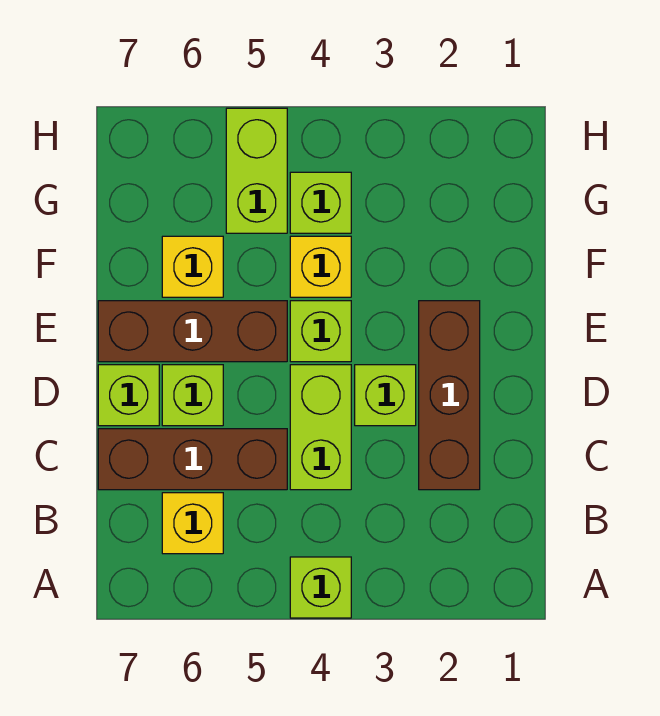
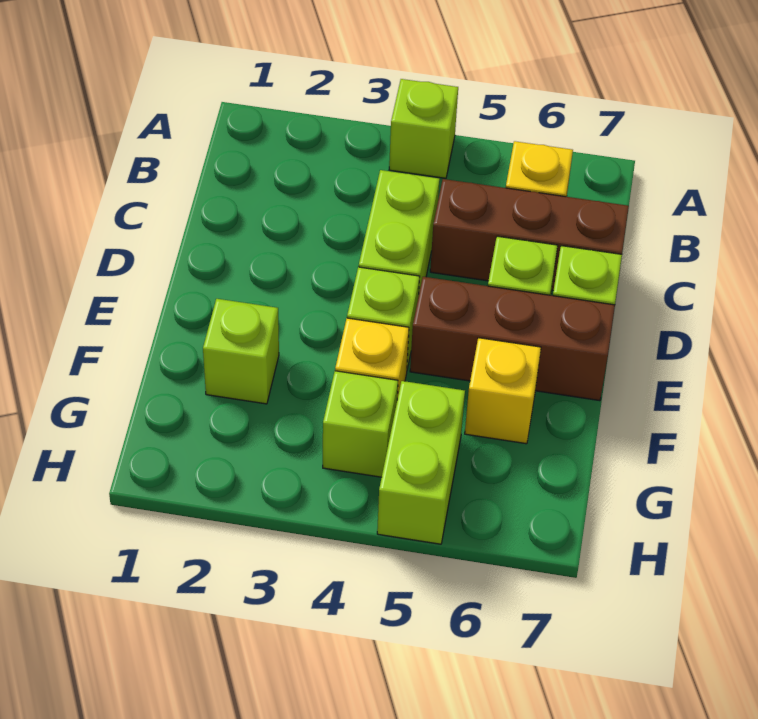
brown brick C2:E2 level 1 -> none
lime brick D3 level 1 -> lime brick F2 level 1

